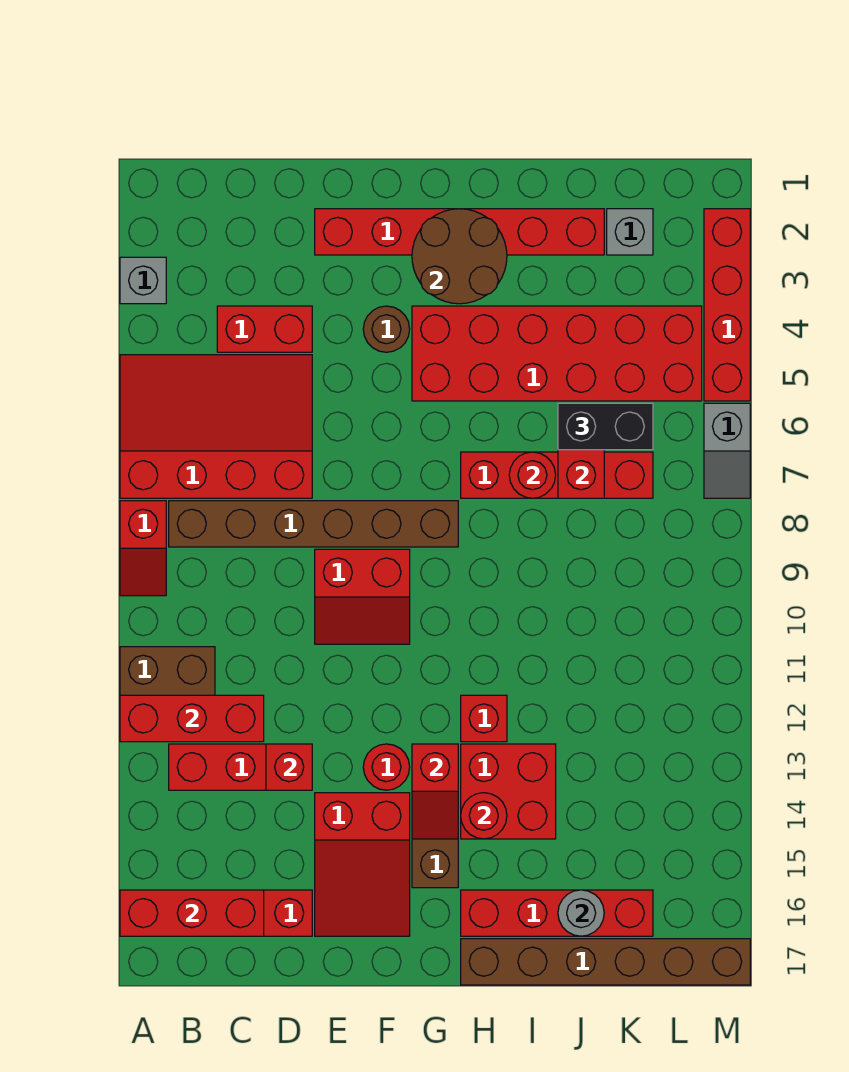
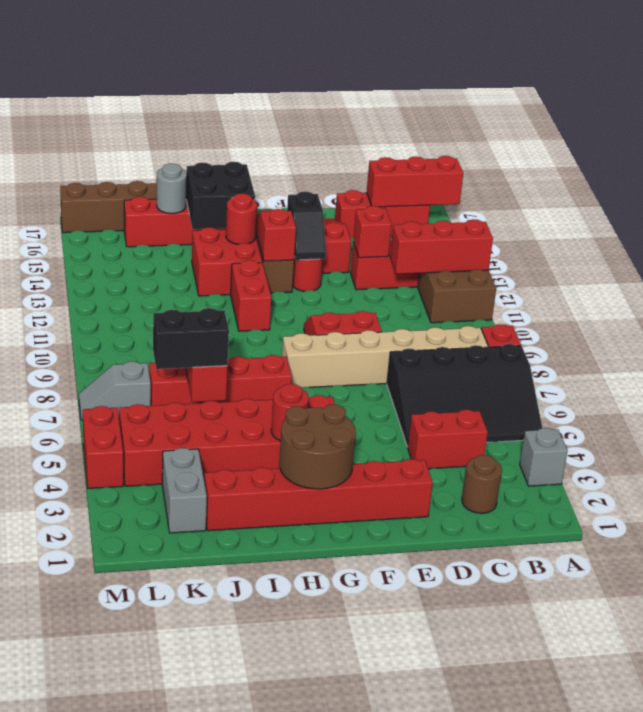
red slope A5:D7 level 1 top 7 -> black slope A5:D7 level 1 top 7
brown brick B8:G8 level 1 -> tan brick B8:G8 level 1
brown round brick F4 level 1 -> brown round brick C2 level 1
none -> black slope F13:F14 level 2 top 14
red brick H12 level 1 -> red brick H11:H12 level 1
none -> black brick H15:I16 level 2
red round brick I7 level 2 -> red round brick H4 level 2
grey brick K2 level 1 -> grey brick K2:K3 level 1
red brick M2:M5 level 1 -> red brick M4:M5 level 1
grey slope M6:M7 level 1 top 6 -> grey slope L7:M7 level 1 top L

